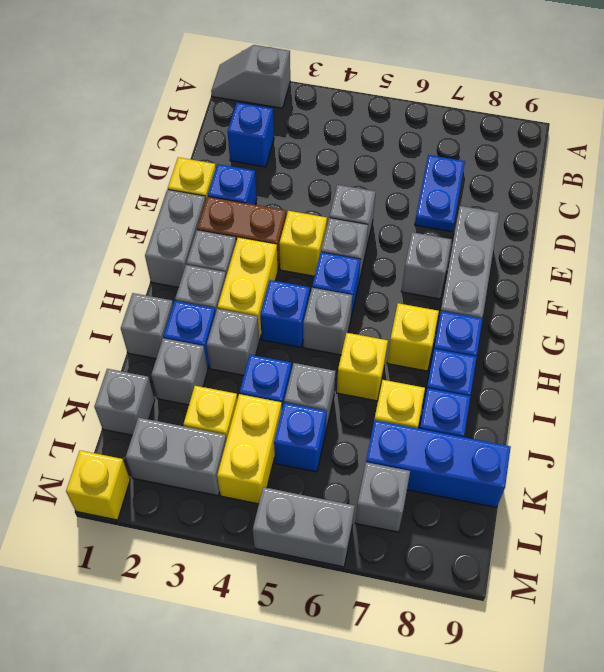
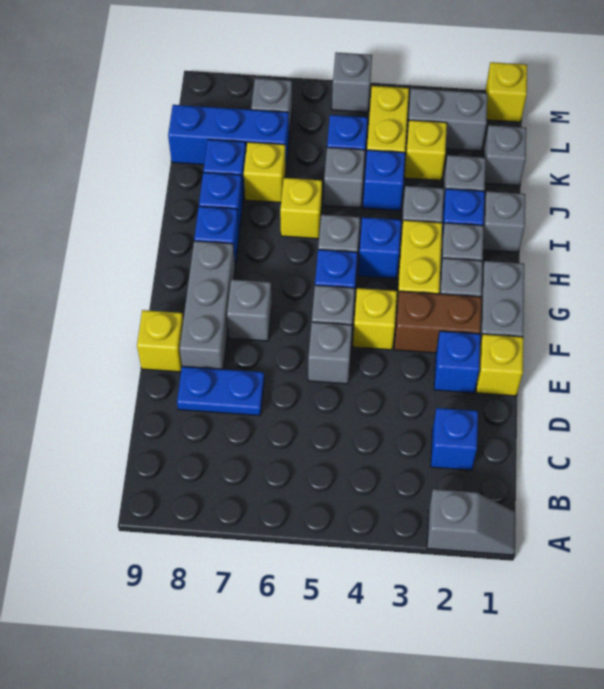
blue plate C7:D7 level 1 -> blue plate D7:D8 level 1
yellow brick H7 level 1 -> yellow brick E9 level 1
grey brick M5:M6 level 1 -> grey brick M5 level 1

